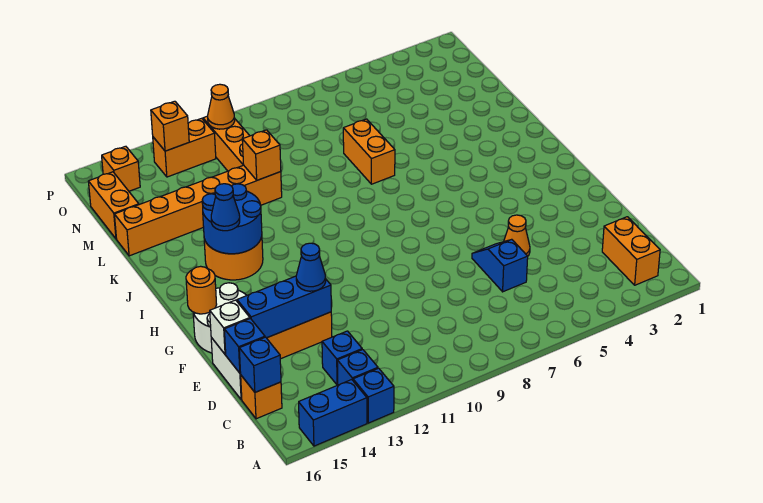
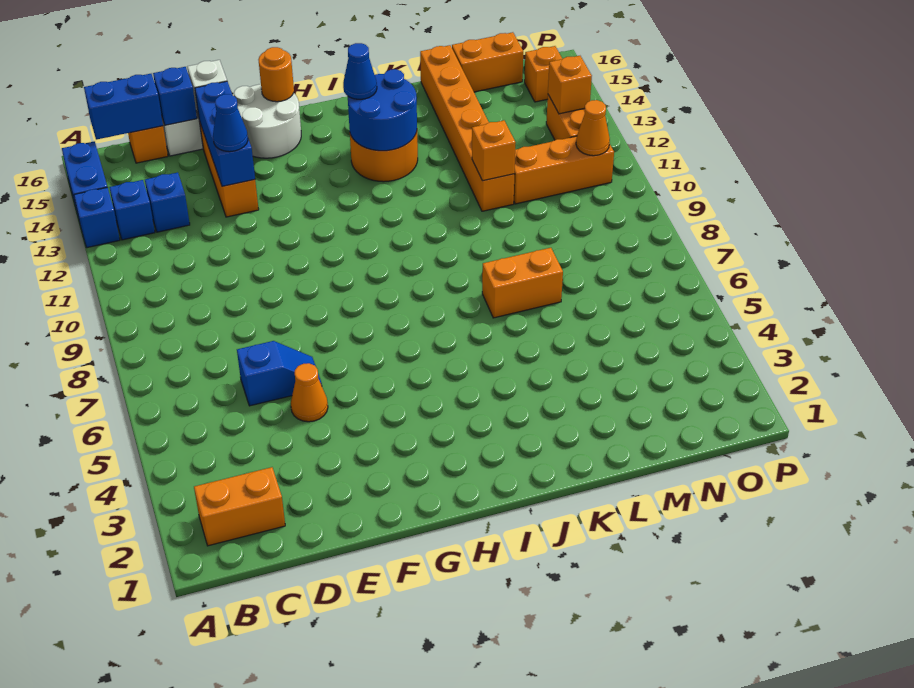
blue brick C16 level 2 -> blue brick B16:C16 level 2

